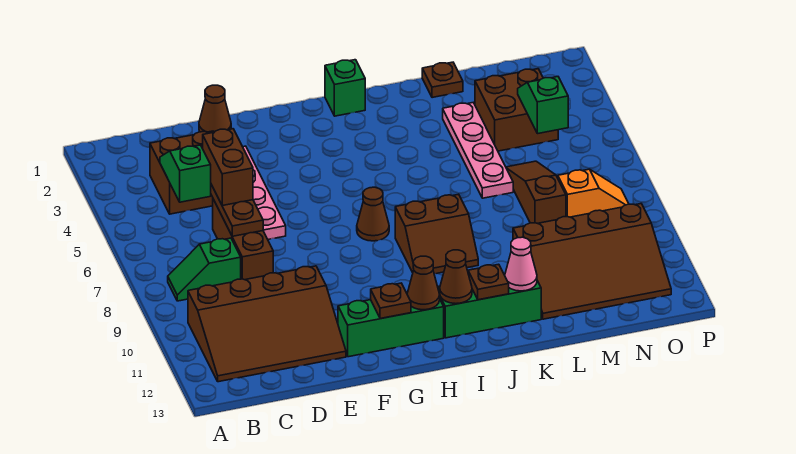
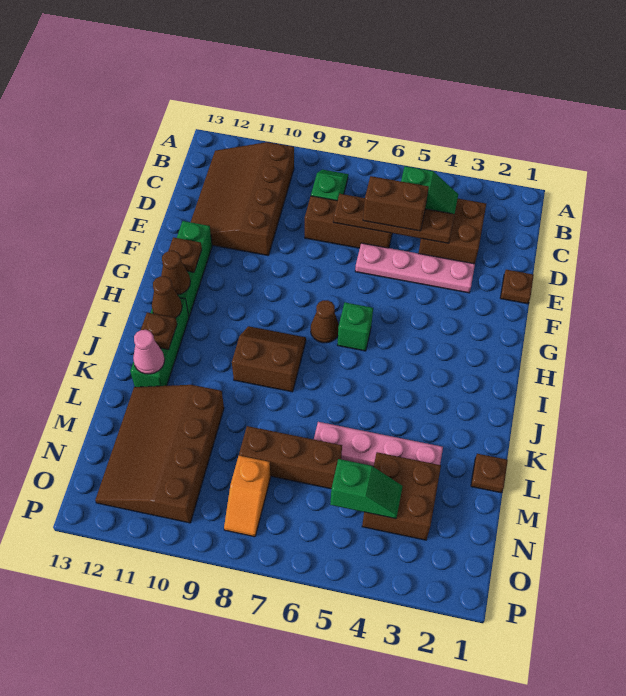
brown cone E1 level 1 -> brown plate E1 level 1
green brick I1 level 1 -> green brick H6 level 1
brown slope I8:J9 level 1 top 8 -> brown slope I8:J9 level 1 top J
brown slope M6:M8 level 1 top 8 -> brown brick M6:M8 level 1

